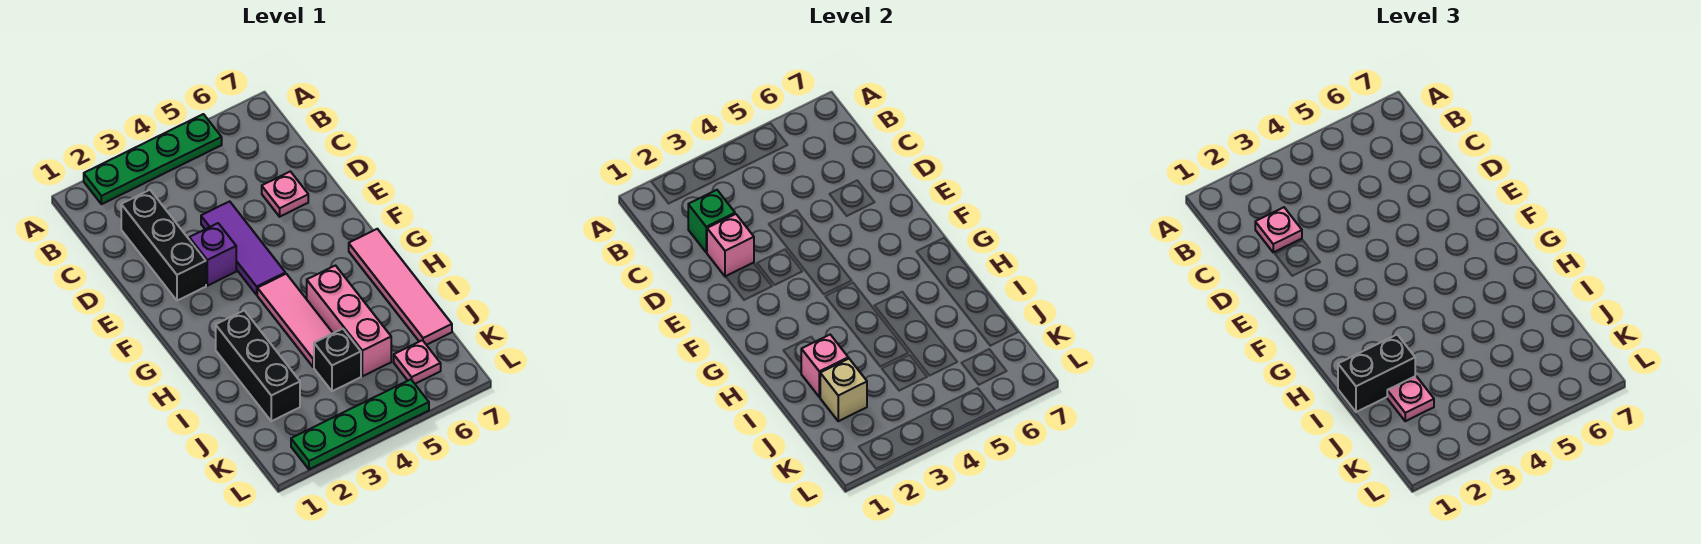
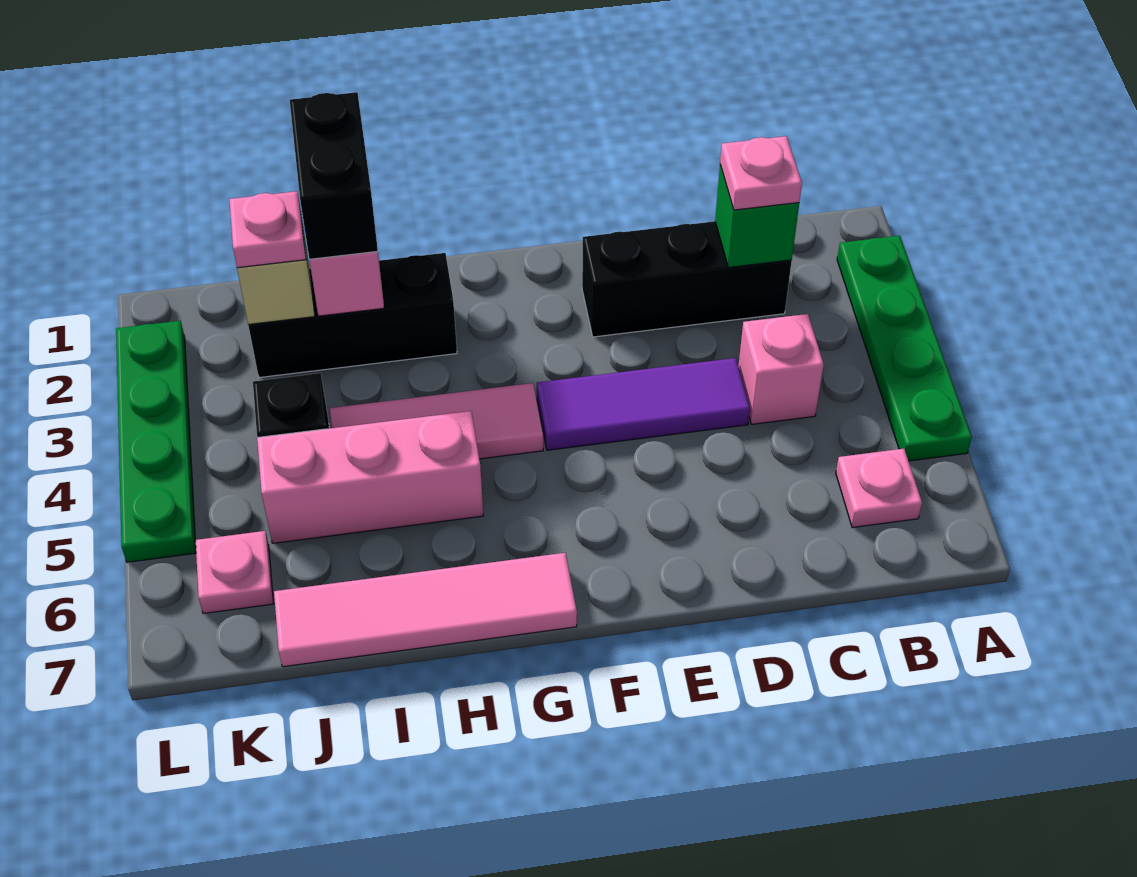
pink brick D2 level 2 -> pink brick C4 level 1
pink plate D6 level 1 -> pink plate B6 level 1
purple brick E3 level 1 -> none

